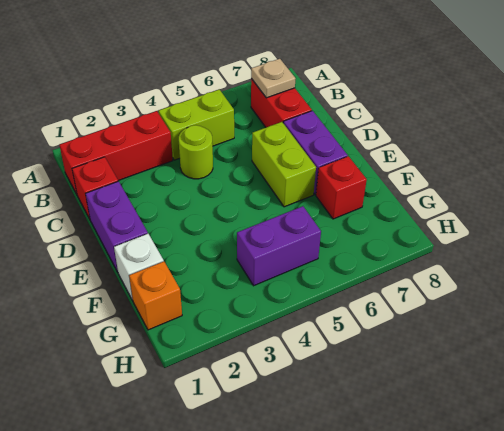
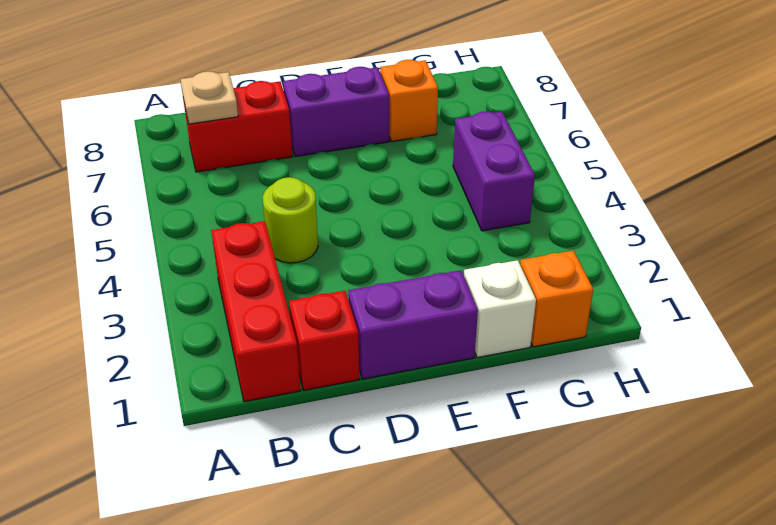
lime brick B4:B5 level 1 -> none
lime brick D6:E6 level 1 -> none
red brick F7 level 1 -> orange brick F7 level 1

